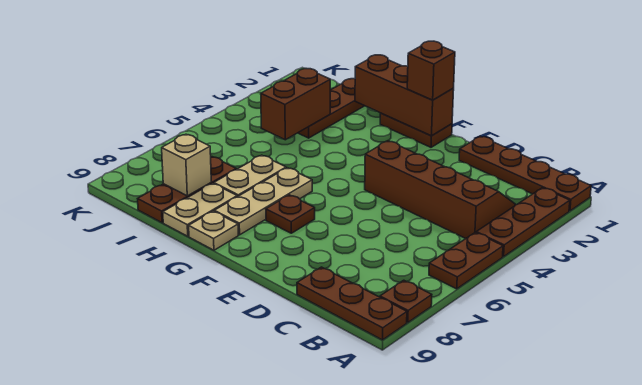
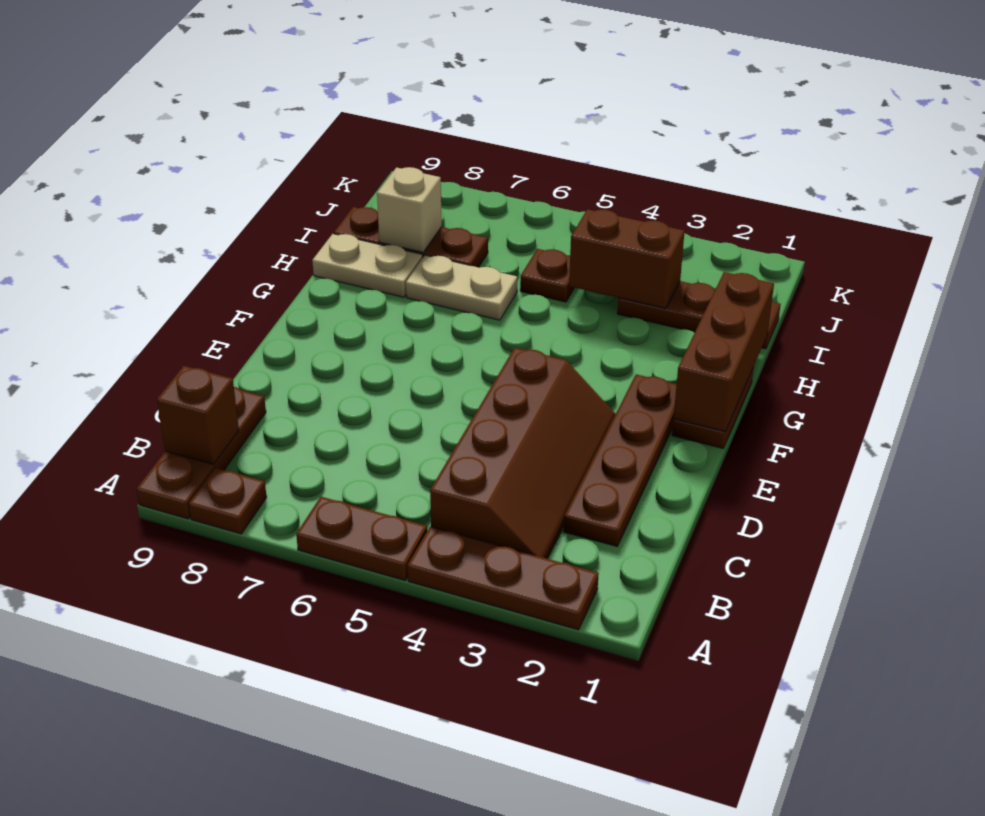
brown plate A1:D1 level 1 -> brown plate C2:F2 level 1
brown brick F1 level 3 -> brown brick B9 level 2
brown plate F7 level 1 -> brown plate I5 level 1
tan plate G6:G8 level 1 -> none
tan plate G9 level 1 -> none

